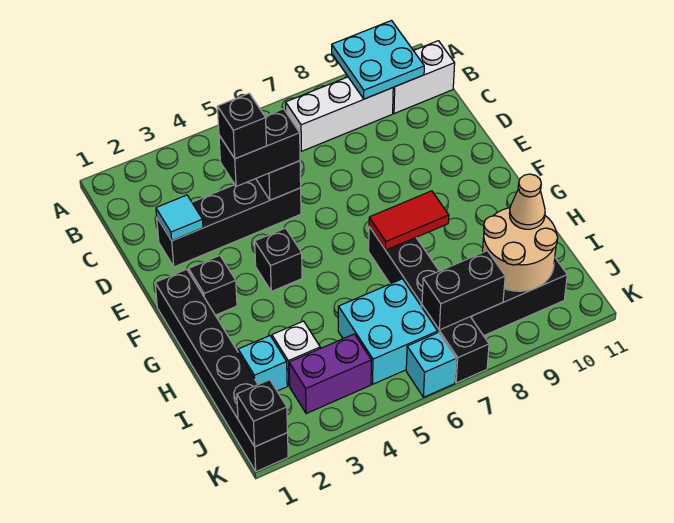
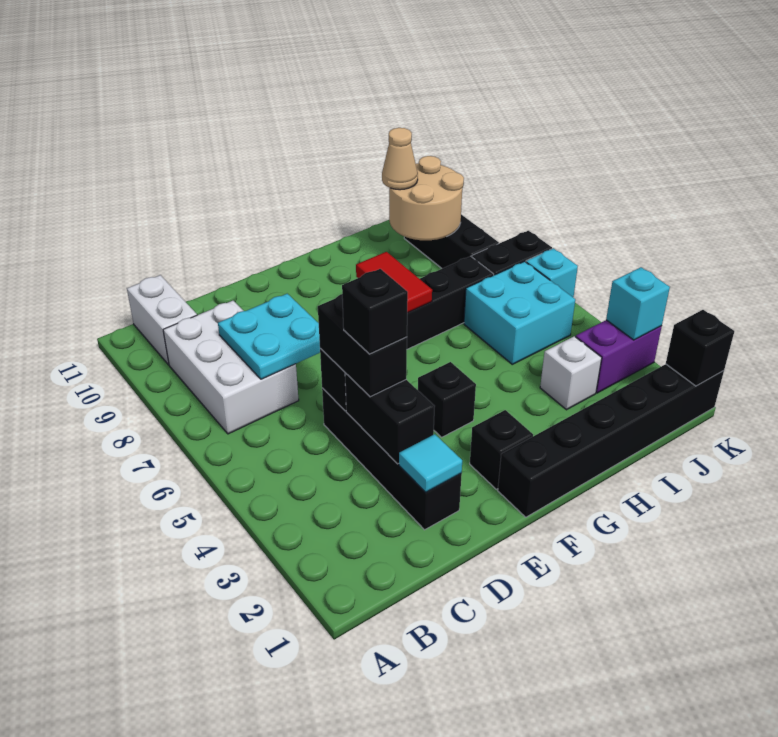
cyan plate A9:B10 level 2 -> cyan plate C7:D8 level 2
white brick B7:B9 level 1 -> white brick B7:C9 level 1
cyan brick I2 level 1 -> cyan brick K3 level 2
purple brick J3:J4 level 1 -> purple brick J3:K3 level 1
black brick J7:J8 level 2 -> black brick D3:D4 level 2

